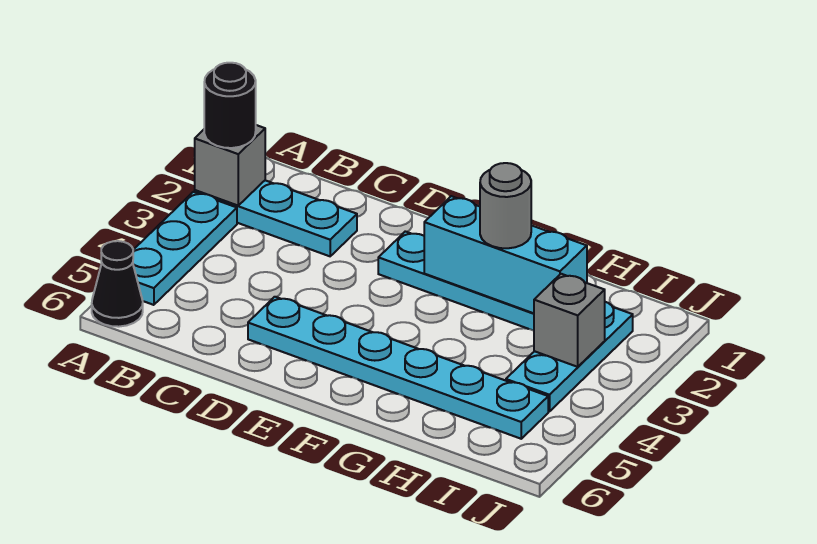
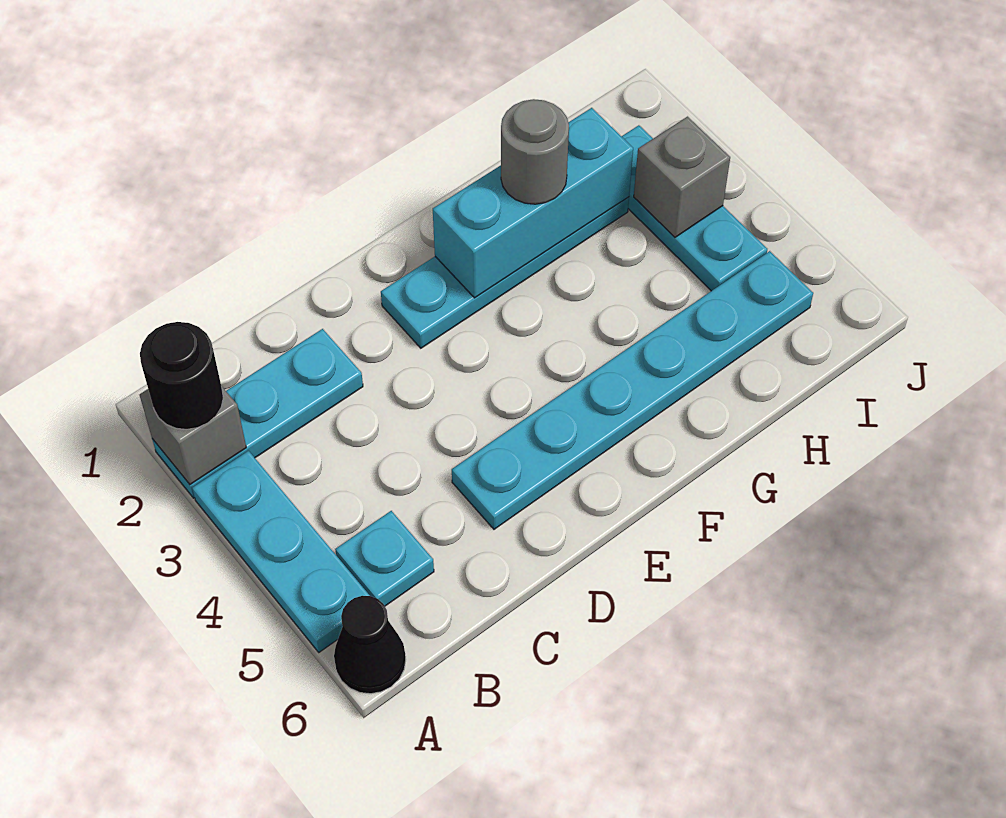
none -> cyan plate B5 level 1

